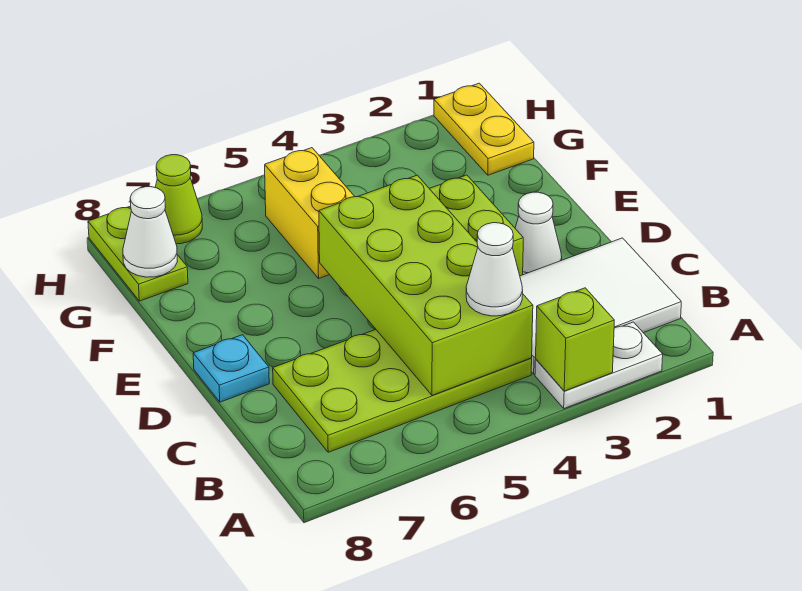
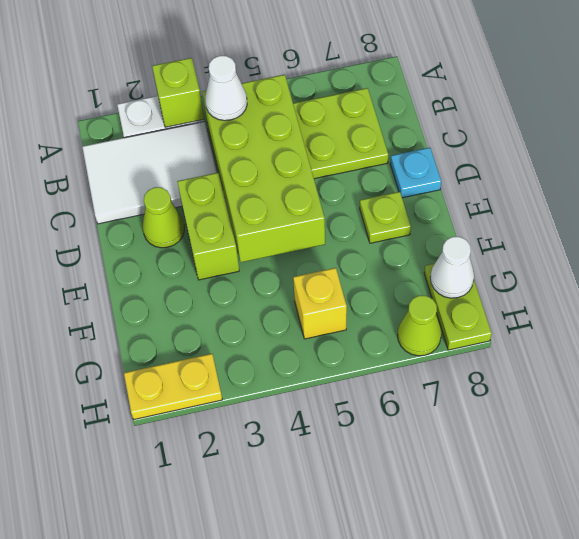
white cone D2 level 1 -> lime cone D2 level 1
none -> lime plate E7 level 1
yellow brick F5:G5 level 1 -> yellow brick G5 level 1
yellow plate G1:H1 level 1 -> yellow plate H1:H2 level 1

